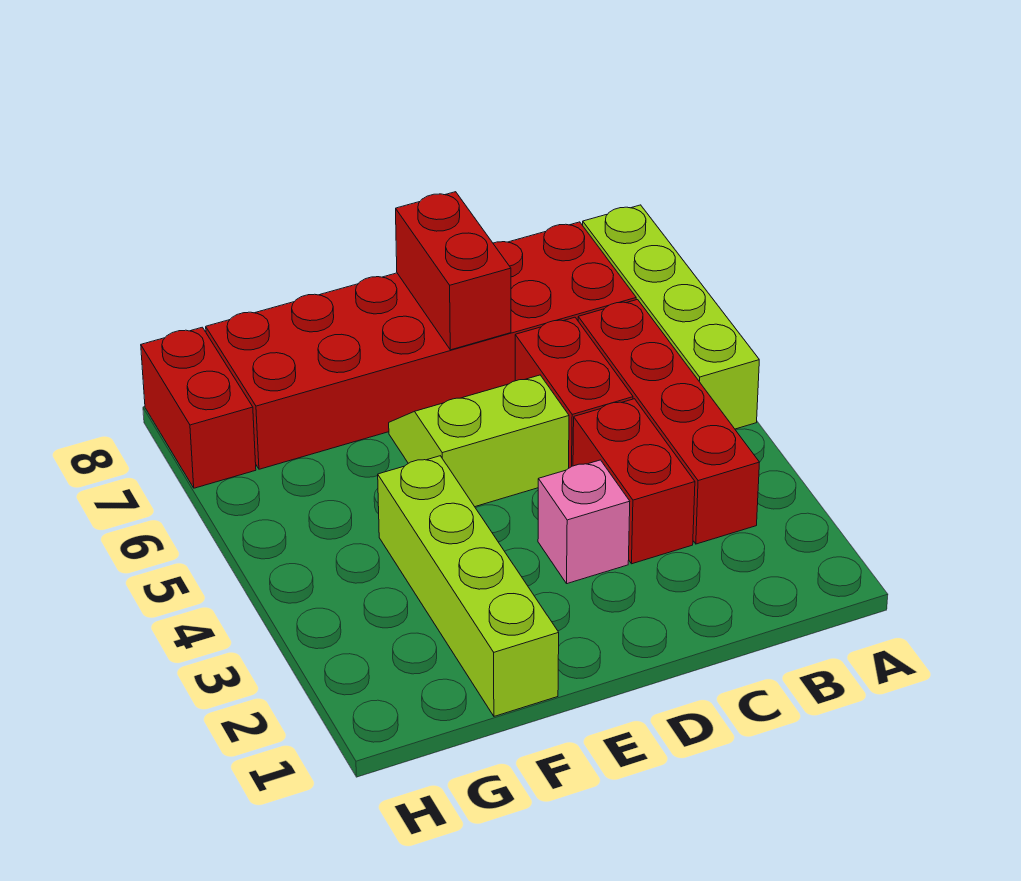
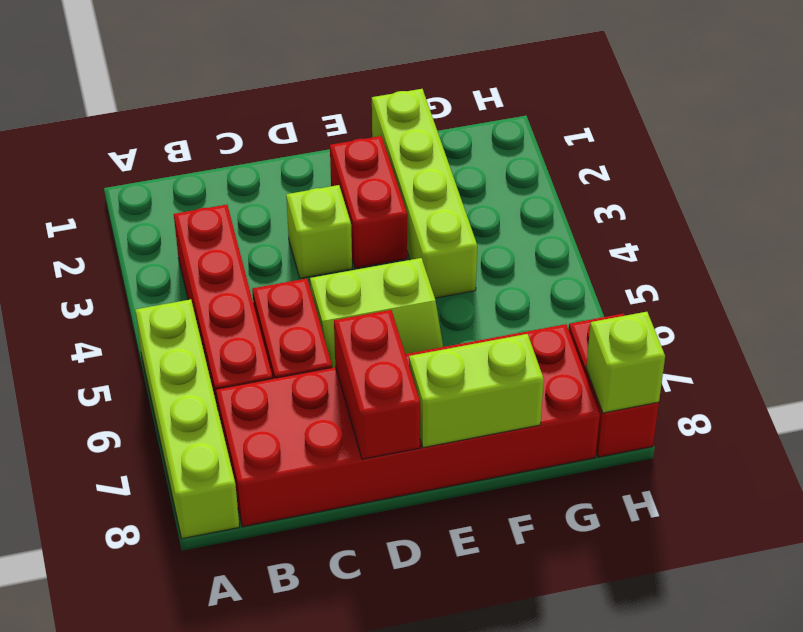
red brick C3:C4 level 1 -> red brick E2:E3 level 1
pink brick D3 level 1 -> lime brick D3 level 1
none -> lime brick E8:F8 level 2
none -> lime brick H8 level 2

